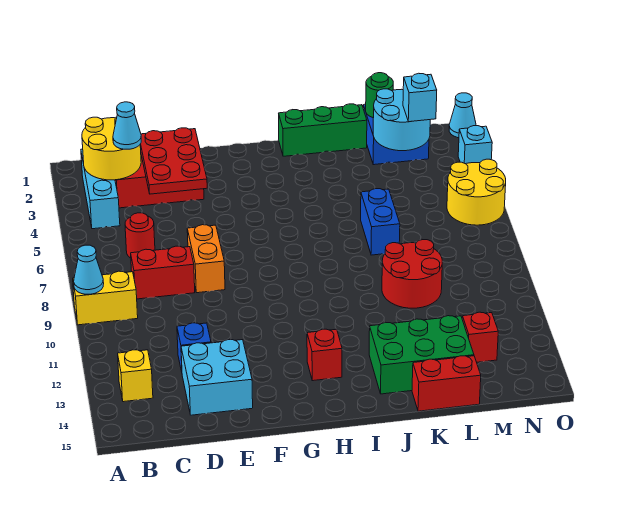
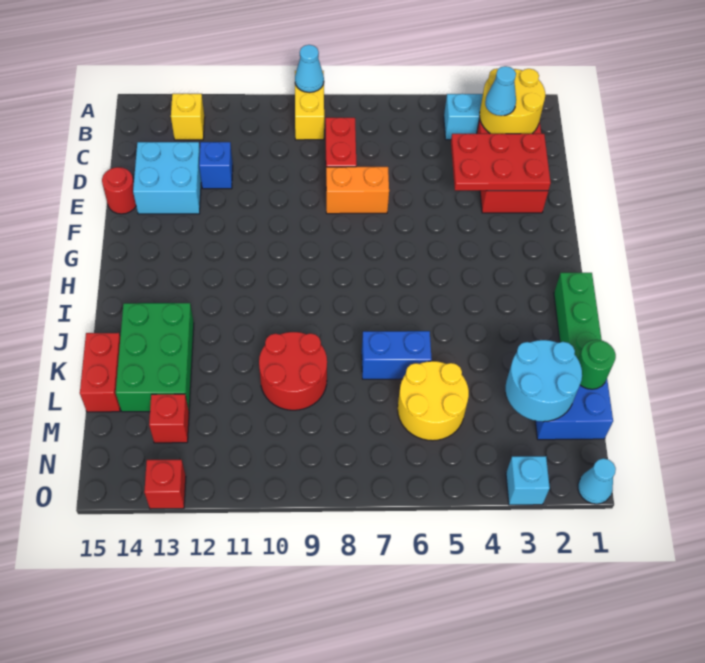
red round brick C6 level 1 -> red round brick E15 level 1
red brick H13 level 1 -> red brick O13 level 1
cyan brick M3 level 3 -> none
yellow round brick N5:O6 level 1 -> yellow round brick L5:M6 level 1

